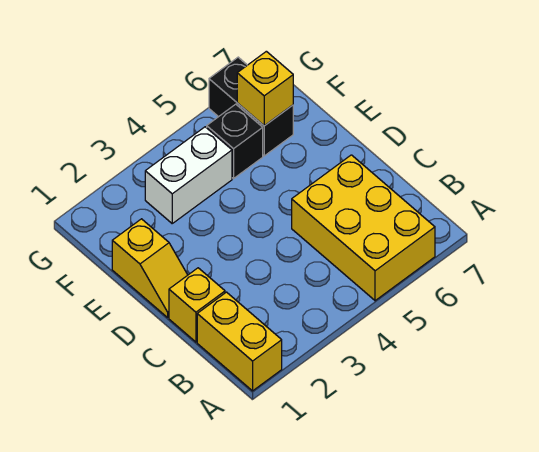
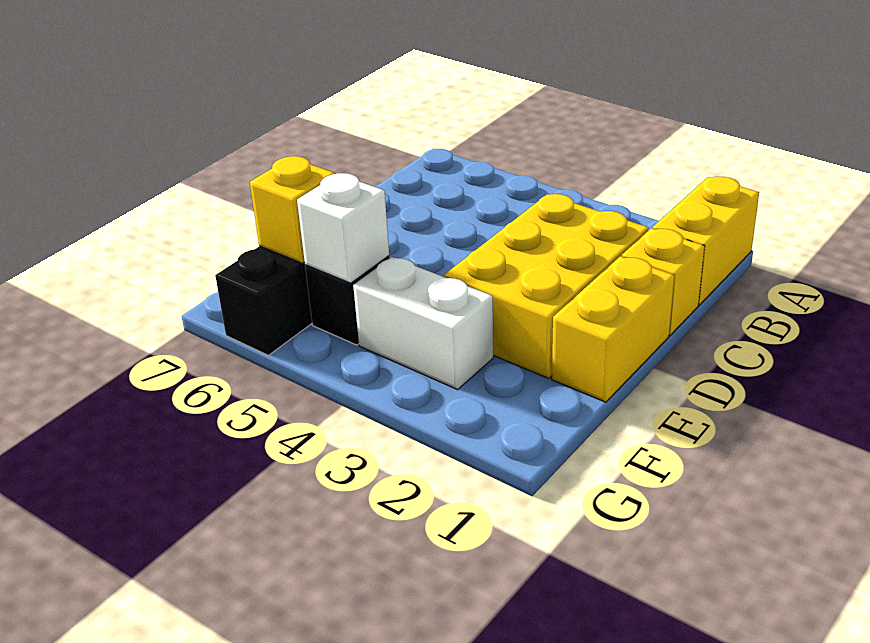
yellow brick A5:C6 level 1 -> yellow brick C2:E3 level 1
yellow slope D1:E1 level 1 top E -> yellow brick D1:E1 level 1
none -> white brick F5 level 2

